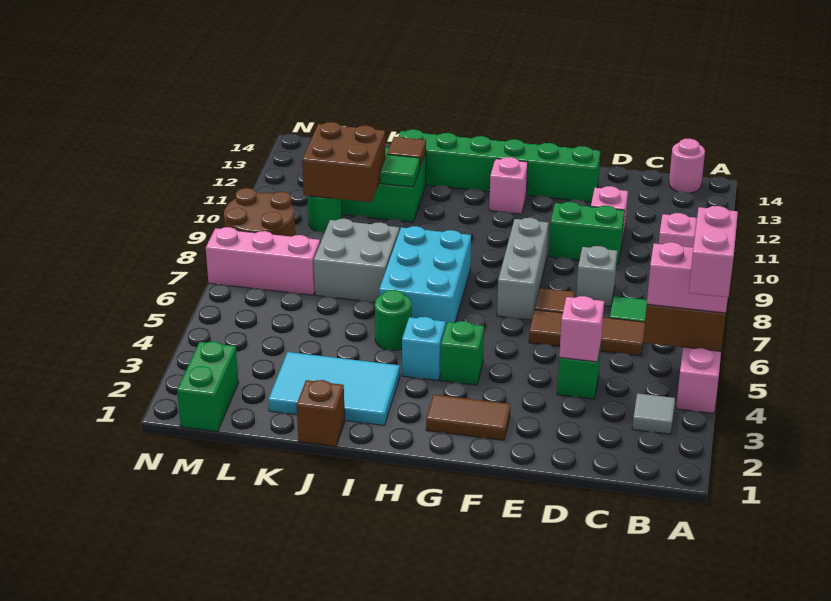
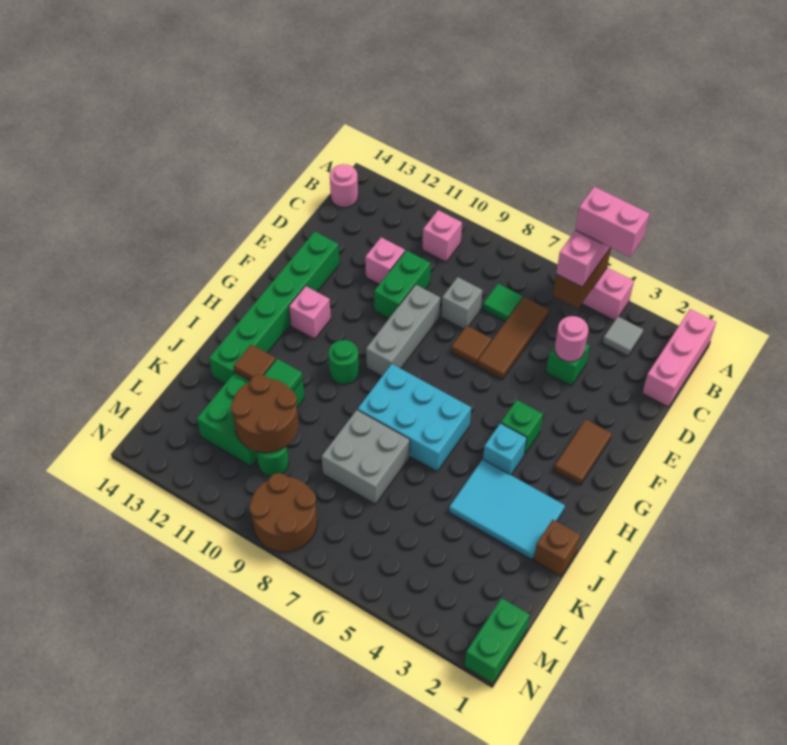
pink brick D4 level 2 -> pink round brick D4 level 2
grey brick F7:F9 level 1 -> grey brick E9:G9 level 1
cyan tile I2:K3 level 1 -> cyan tile I2:J4 level 1
green round brick I5 level 1 -> green round brick H10 level 1
brown brick K10:L11 level 2 -> brown round brick K10:L11 level 2
pink brick L7:N7 level 1 -> pink brick A1:C1 level 1
green brick M1:M2 level 1 -> green brick M1:N1 level 1

